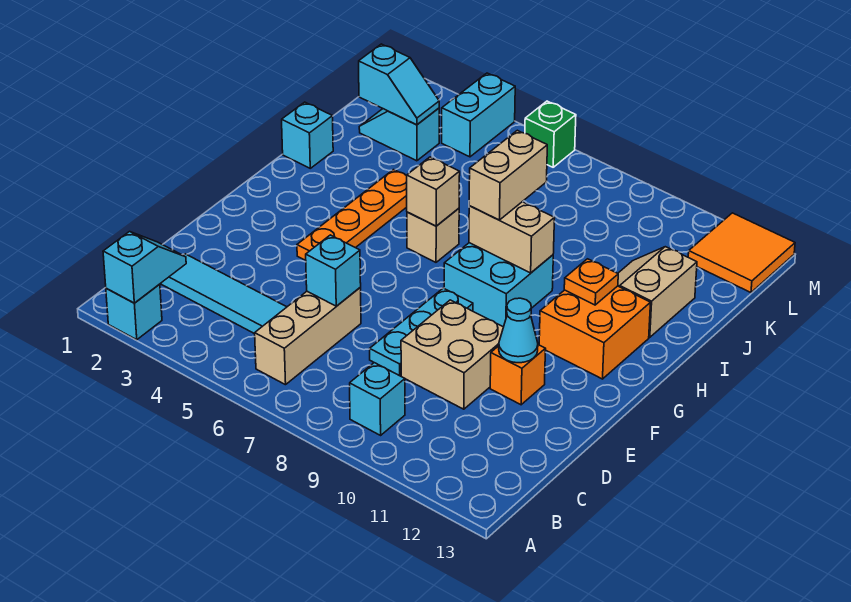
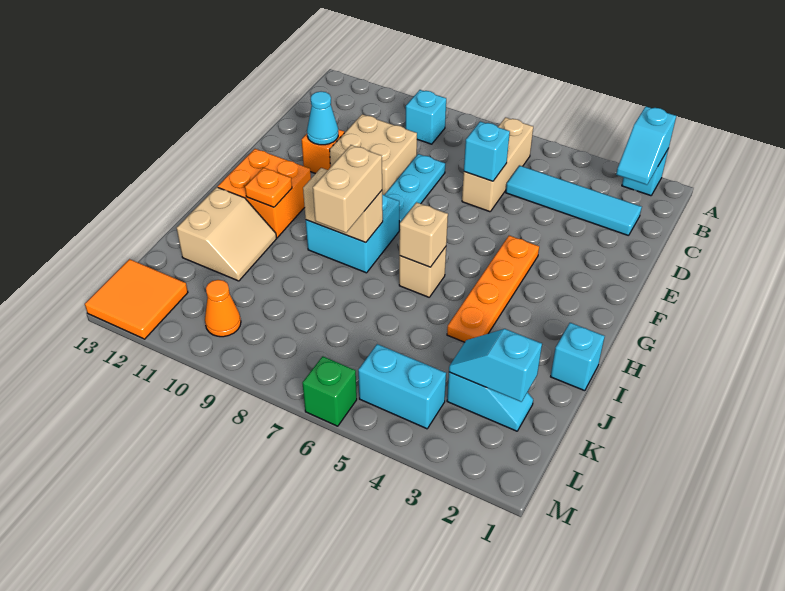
cyan brick L4:M4 level 1 -> cyan brick L4:L5 level 1
none -> orange cone L10 level 1

